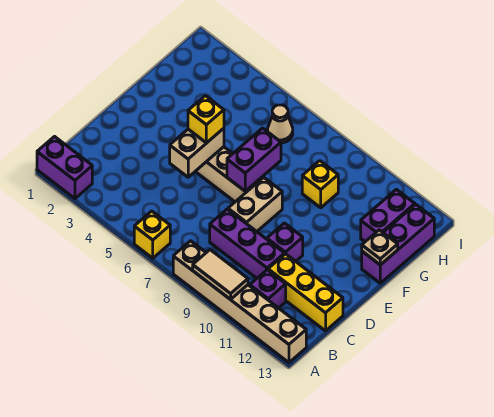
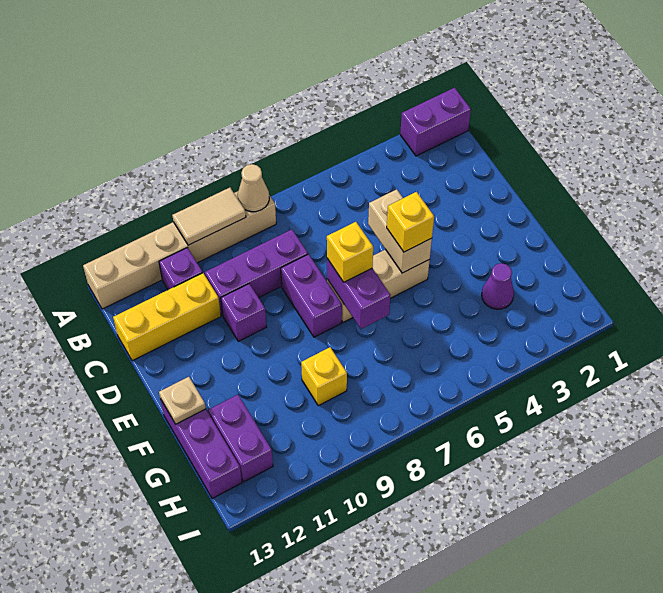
yellow brick A6 level 1 -> yellow brick E7 level 3
tan brick D8:E8 level 1 -> purple brick D8:E8 level 1
none -> purple cone G3 level 1
tan cone H6 level 1 -> tan cone A8 level 2

